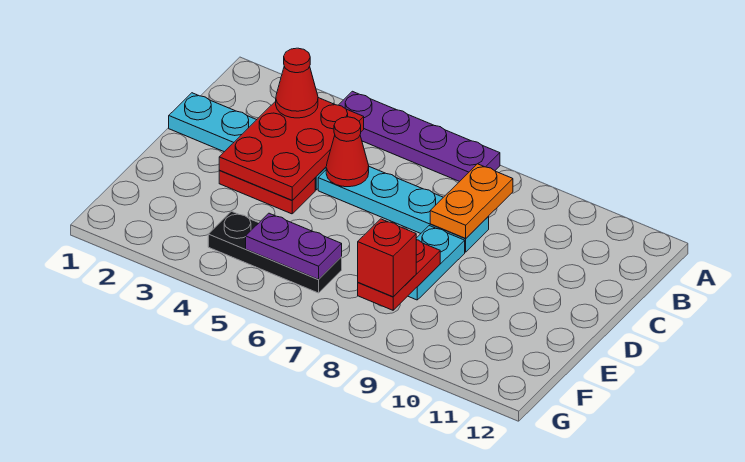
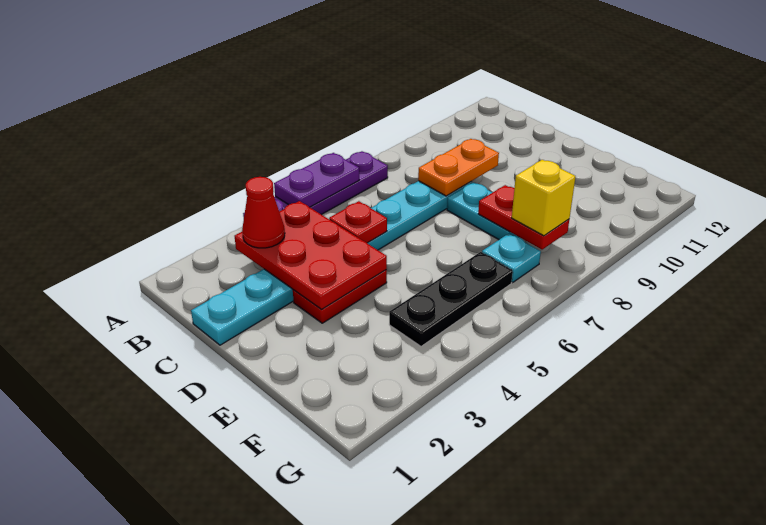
orange plate B8:C8 level 2 -> orange plate C8:C9 level 2
red cone C5 level 2 -> red plate C5 level 2
purple plate F5:F6 level 2 -> purple plate A5:A6 level 2
none -> cyan plate F7 level 1
red brick F8 level 3 -> yellow brick F8 level 3

